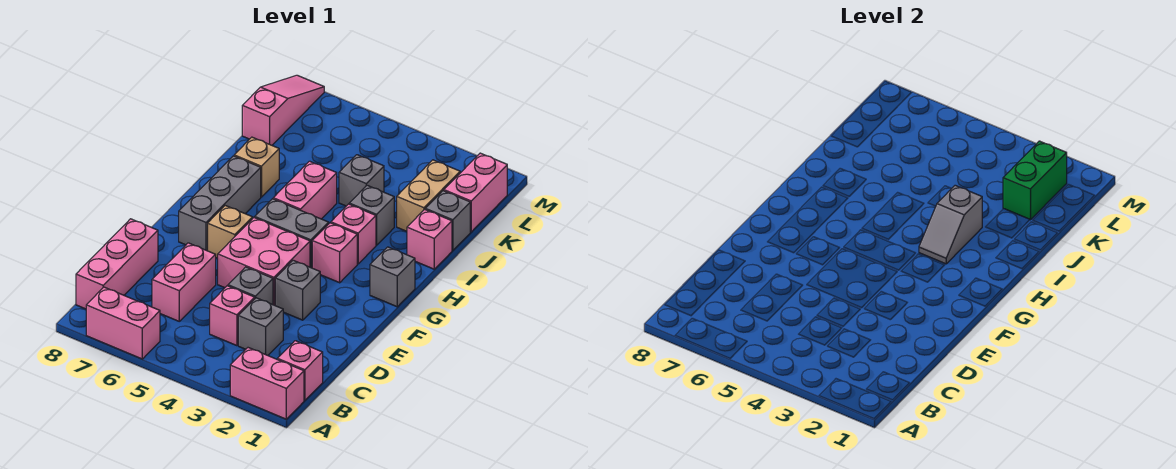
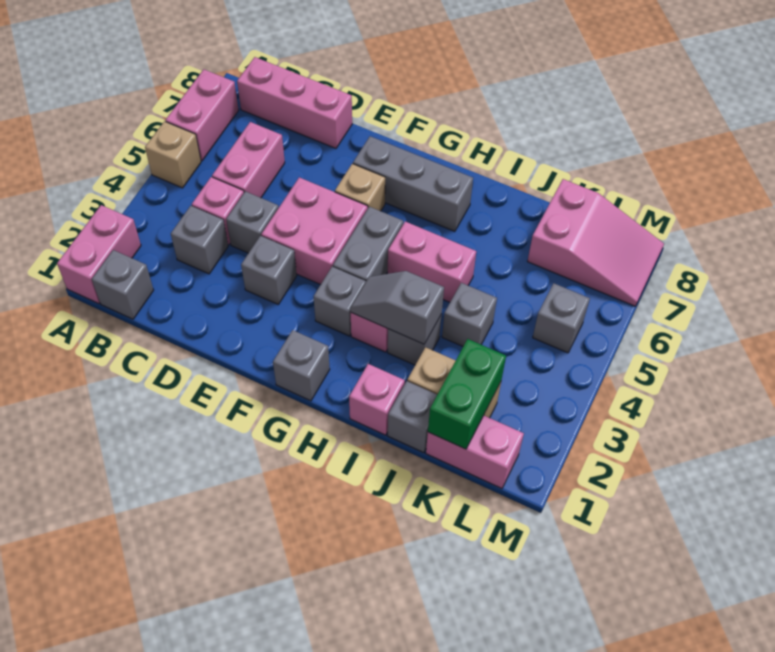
pink brick B1 level 1 -> grey brick B1 level 1
pink brick C6:D6 level 1 -> pink brick C5:C6 level 1
pink brick G3 level 1 -> grey brick G3 level 1
tan brick I7 level 1 -> tan brick A5 level 1
green brick K2:L2 level 2 -> green brick K1:K2 level 2
pink slope K8:M8 level 1 top K -> pink slope K7:M8 level 1 top K
none -> grey brick L5 level 1

